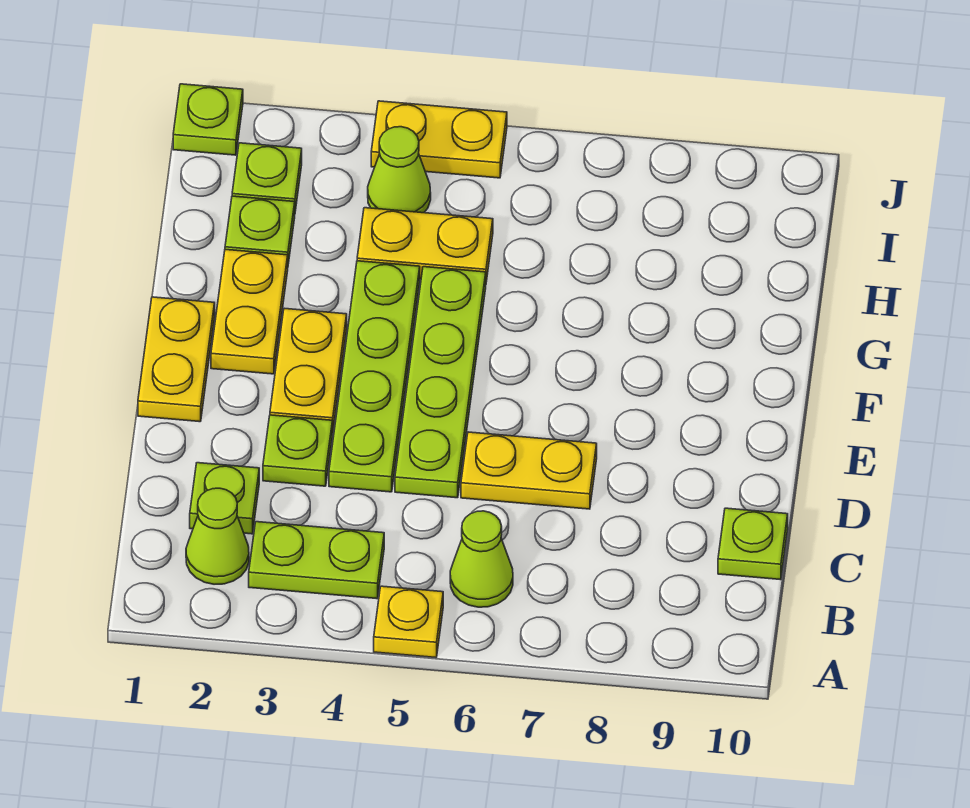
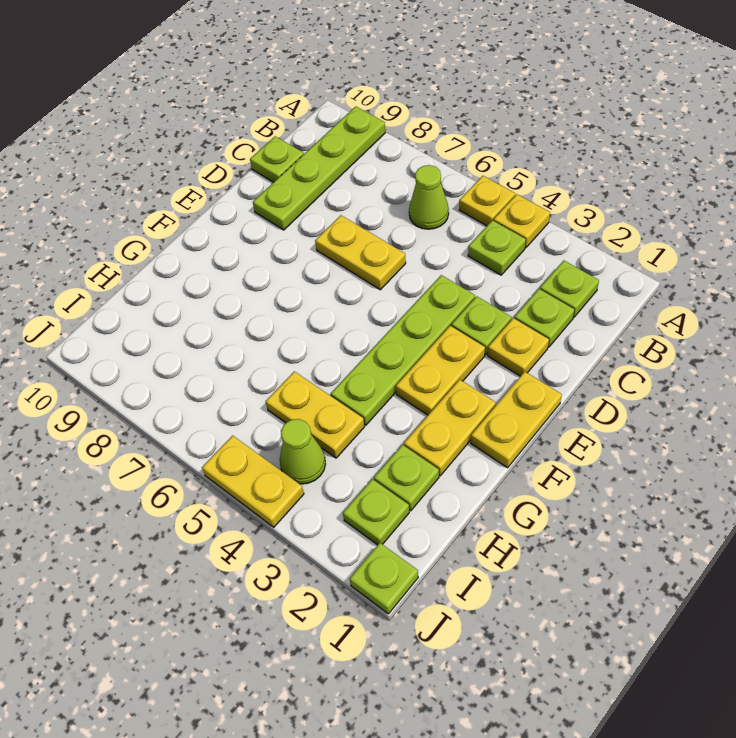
none -> yellow plate A4 level 1
lime cone B2 level 1 -> lime plate B2 level 1
lime plate B3:B4 level 1 -> lime plate B4 level 1
none -> yellow plate D2 level 1
lime plate D5:G5 level 1 -> lime plate A9:D9 level 1

